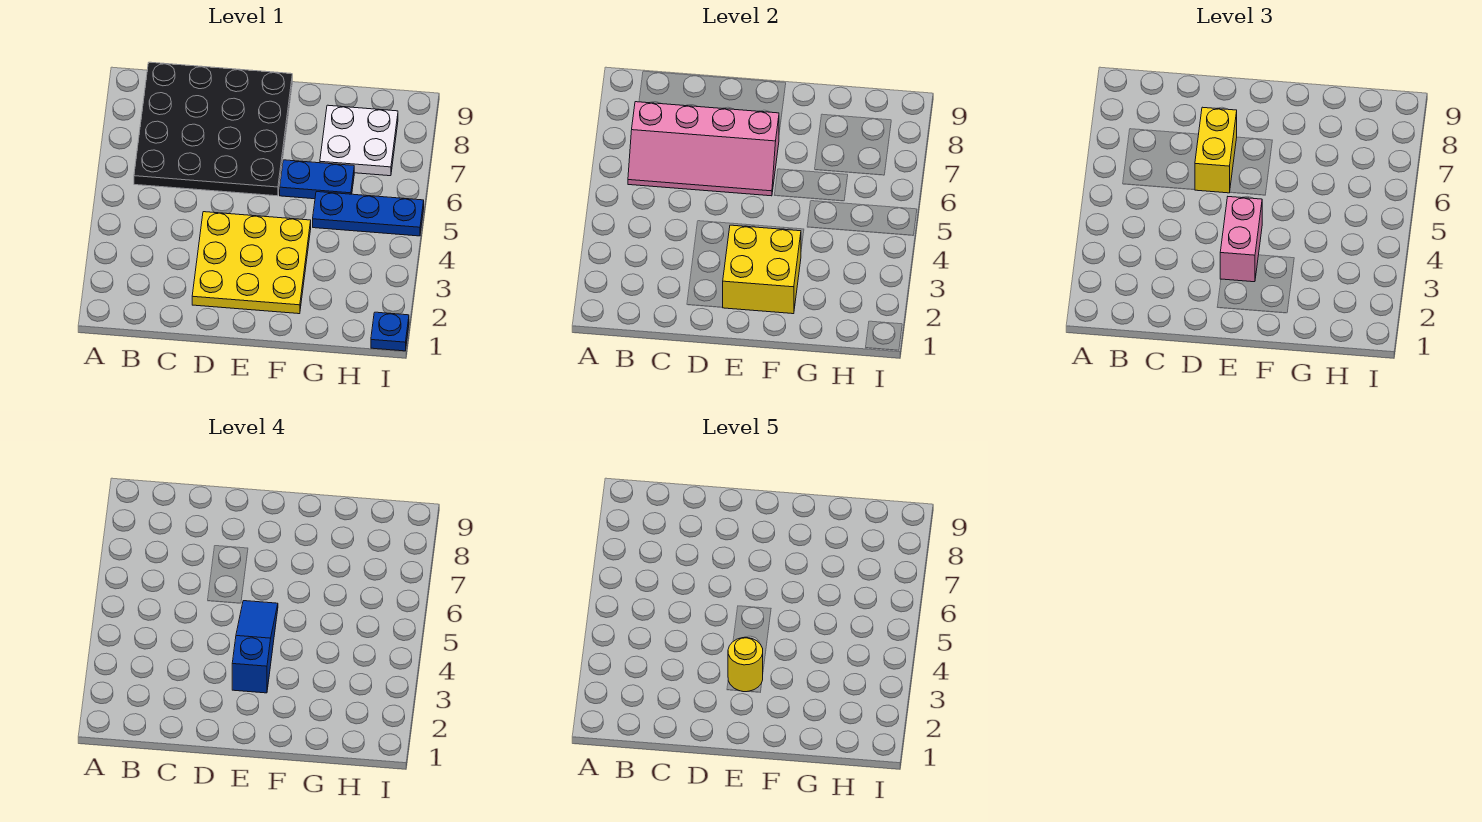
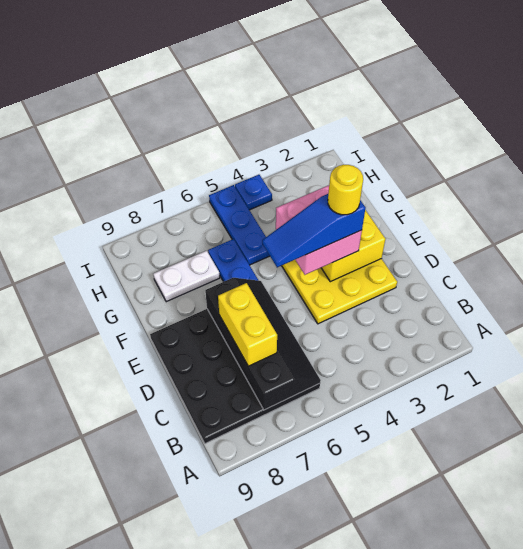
pink slope B6:E7 level 2 top 7 -> black slope B6:E7 level 2 top 7
yellow brick D6:D7 level 3 -> yellow brick C7:D7 level 3
pink brick E3:E4 level 3 -> pink brick E3:F4 level 3
white plate G7:H8 level 1 -> white plate G7:G8 level 1
blue plate I1 level 1 -> blue plate I4 level 1

